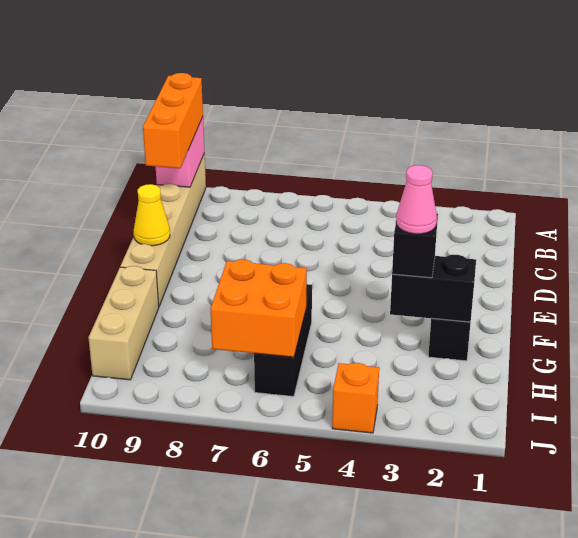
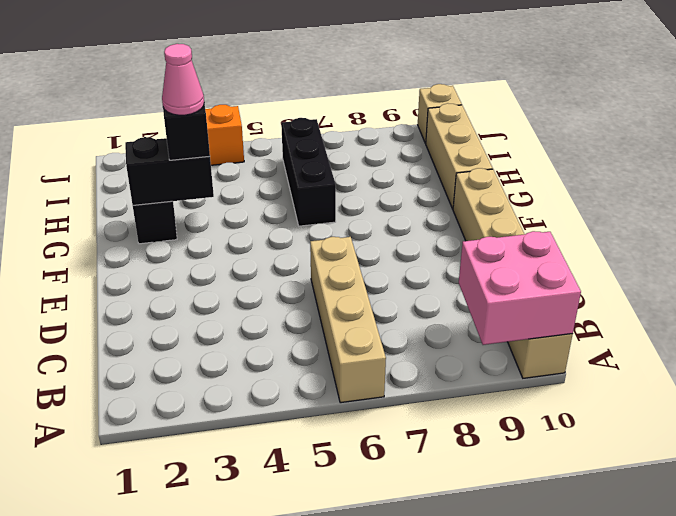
none -> tan brick A6:D6 level 1
pink brick A10:B10 level 2 -> pink brick A9:B10 level 2
orange brick A10:C10 level 3 -> none
yellow cone E10 level 2 -> none
orange brick H6:I7 level 2 -> none
none -> tan brick J10 level 1

